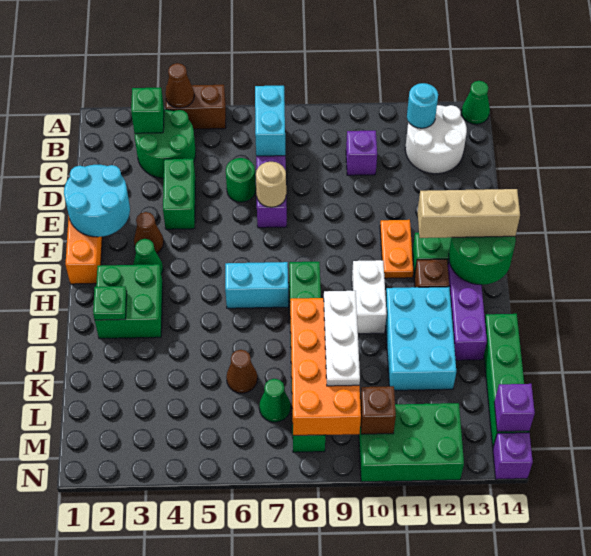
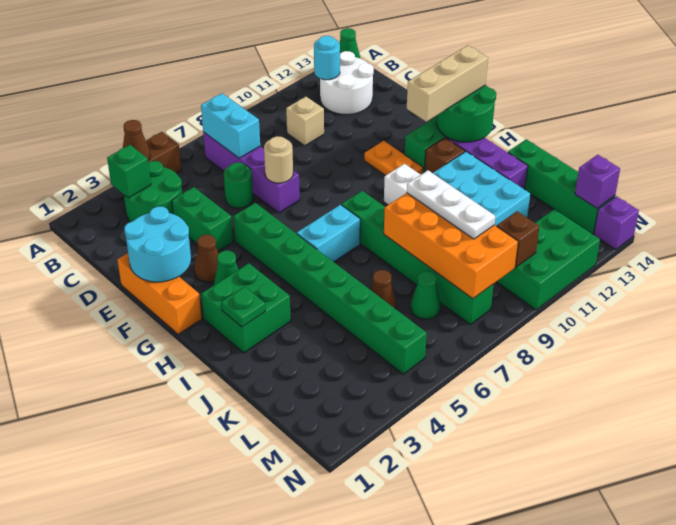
purple brick C10 level 1 -> tan brick C10 level 1
none -> green brick F5:M5 level 1

